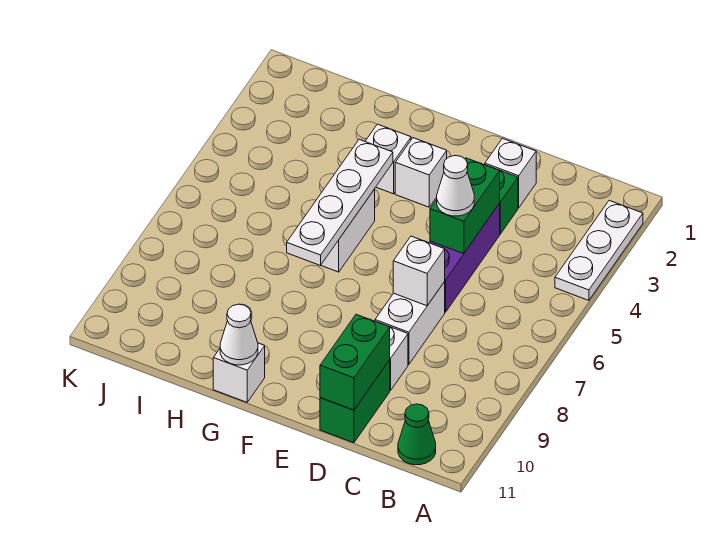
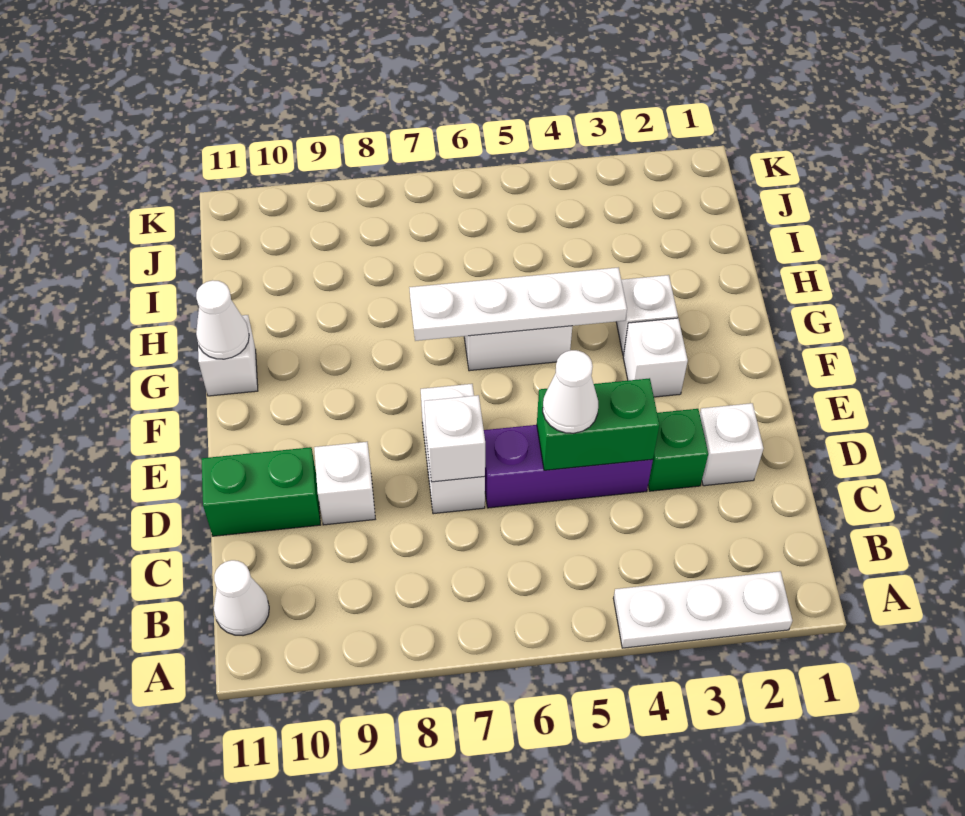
green cone B11 level 1 -> white cone B11 level 1
white brick D7:D8 level 1 -> white brick D7:E7 level 1
green brick D10:D11 level 2 -> none

